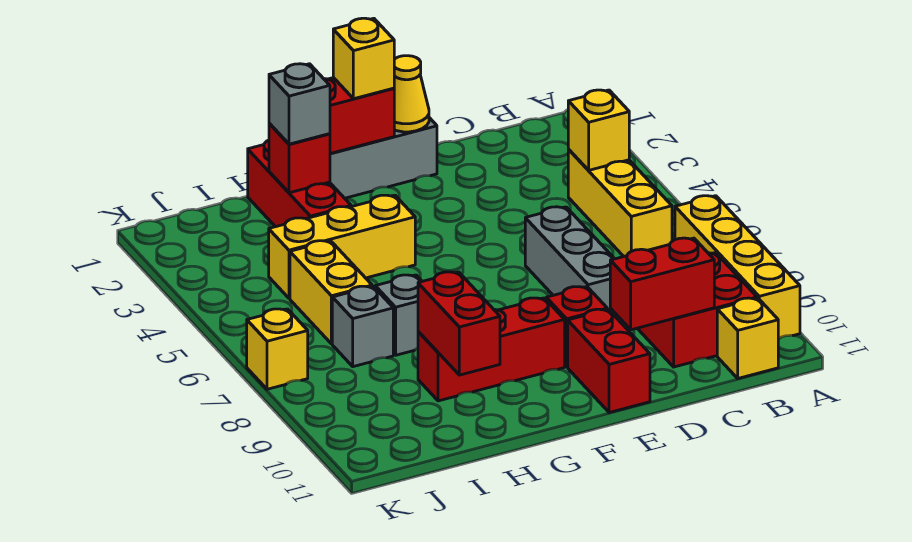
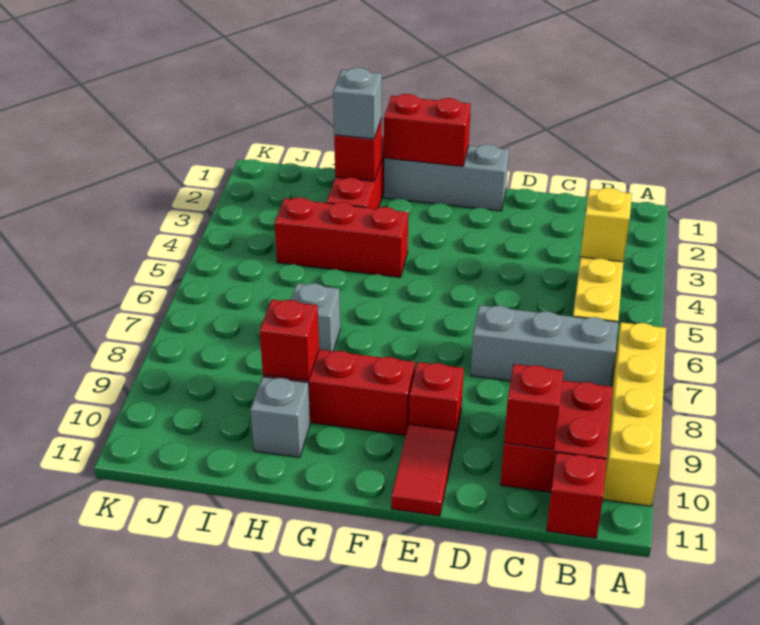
yellow brick B11 level 1 -> red brick B11 level 1
red brick C10:D10 level 2 -> red brick C10 level 2
grey brick D6:D8 level 1 -> grey brick B7:D7 level 1
yellow cone E1 level 2 -> none
red brick E10:E11 level 1 -> red tile E10:E11 level 1
yellow brick F1 level 3 -> none
yellow brick G4:I4 level 1 -> red brick G4:I4 level 1
red brick H9:H10 level 2 -> red brick H9 level 2
yellow brick I5:I6 level 1 -> none
grey brick I7 level 1 -> grey brick H10 level 1
yellow brick K7 level 1 -> none

